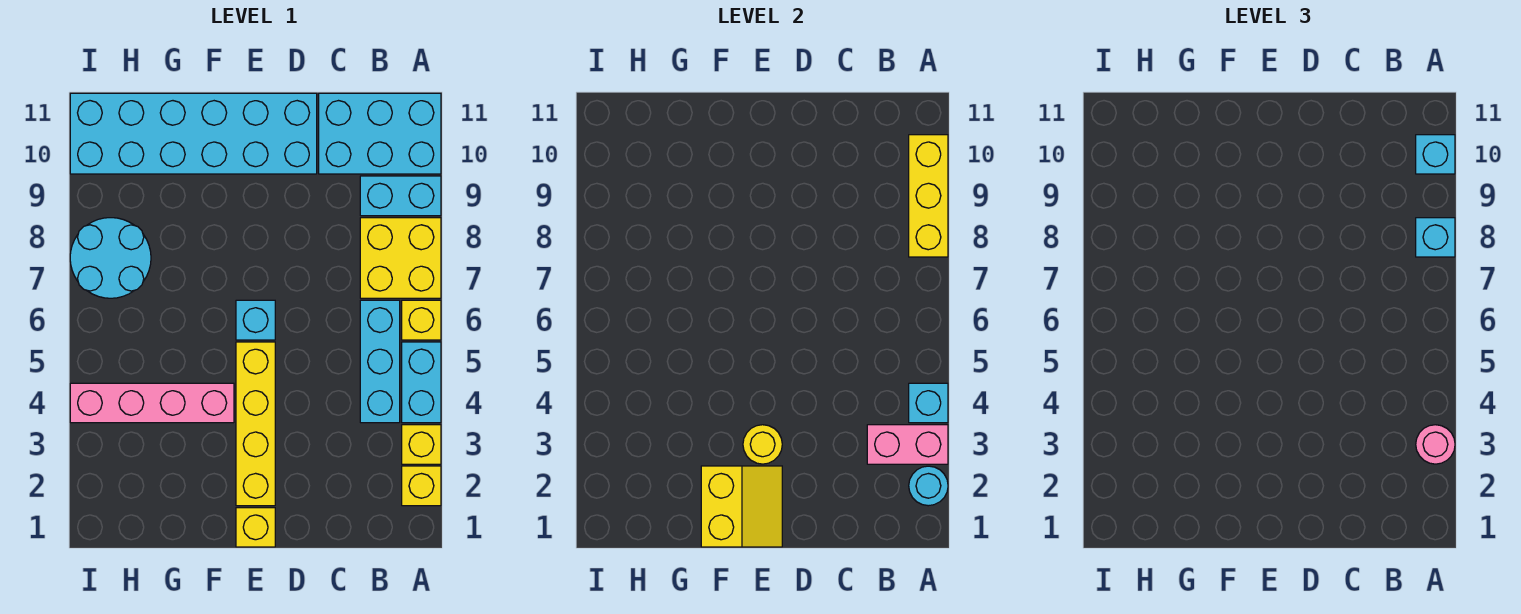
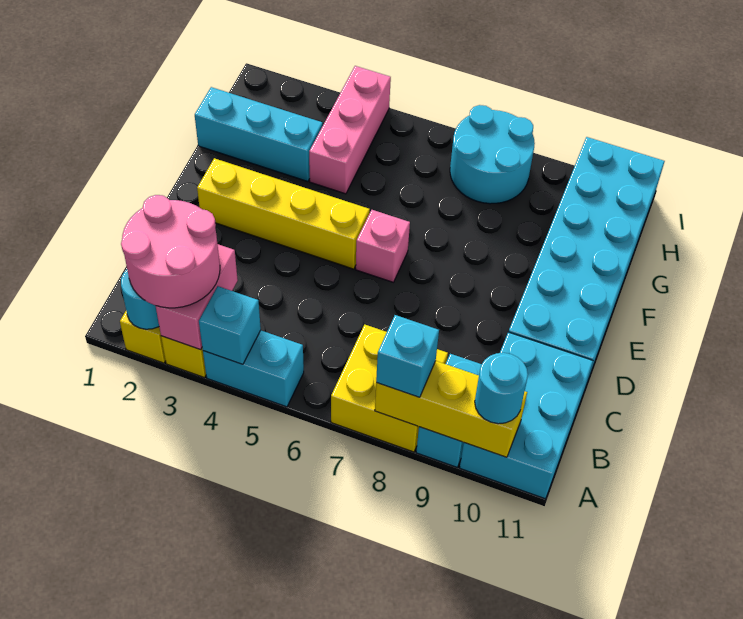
pink round brick A3 level 3 -> pink round brick A2:B3 level 3
yellow brick A6 level 1 -> none
cyan brick A10 level 3 -> cyan round brick A10 level 3
cyan brick B4:B6 level 1 -> cyan brick G1:G3 level 1
yellow brick E1 level 1 -> none
yellow slope E1:F2 level 2 top F -> none
yellow round brick E3 level 2 -> none
cyan brick E6 level 1 -> pink brick E6 level 1
pink brick F4:I4 level 1 -> pink brick G4:I4 level 1

